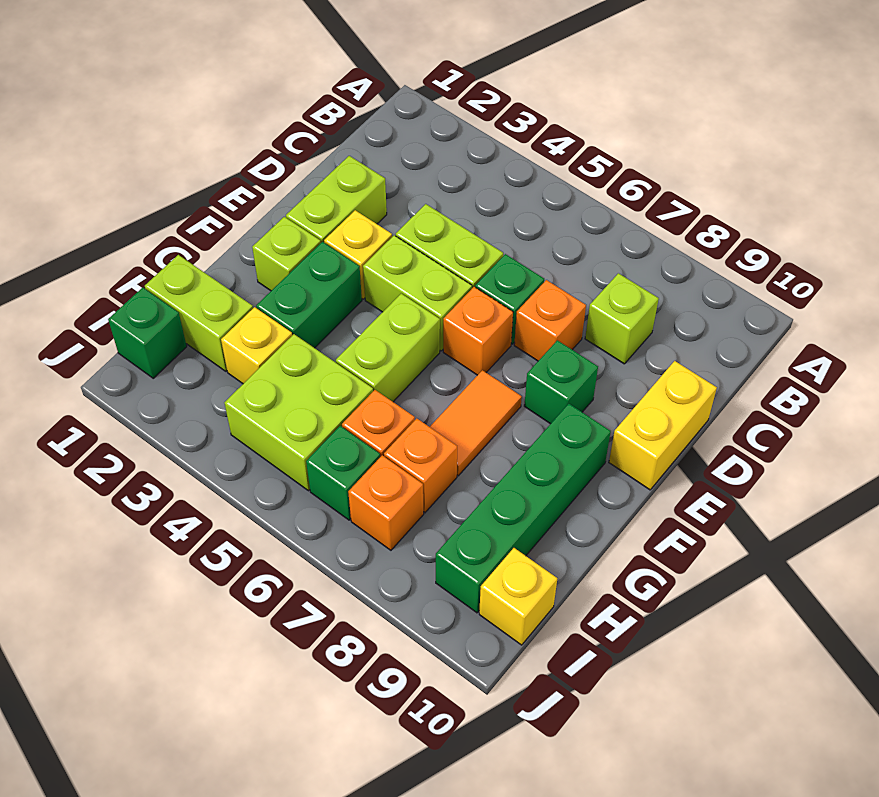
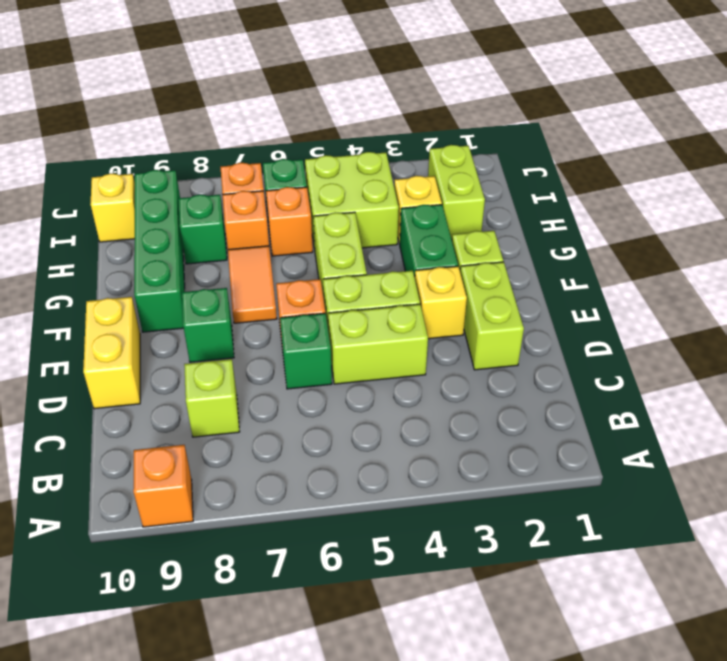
orange brick D7 level 1 -> orange brick A9 level 1
lime brick H1:H2 level 1 -> lime brick H2:I2 level 1
green brick I1 level 1 -> green brick H8 level 1

